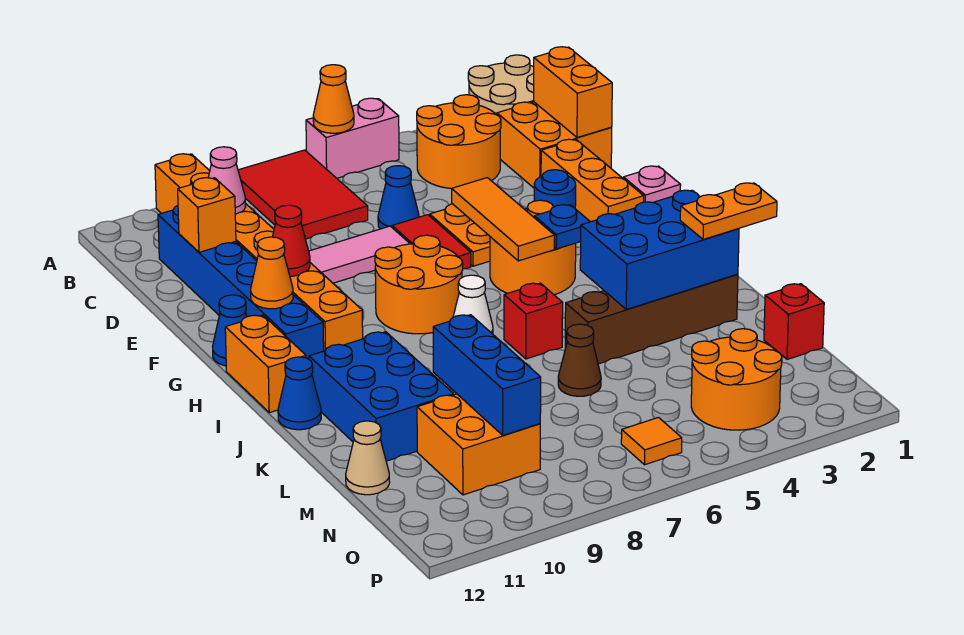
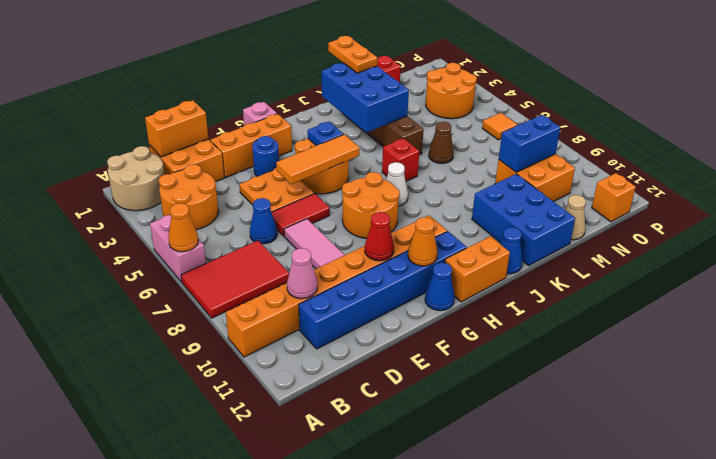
orange brick D11 level 2 -> orange brick O12 level 1
blue brick J10:L11 level 1 -> blue brick K10:L12 level 1
blue brick L9:N9 level 2 -> blue brick M9:N9 level 2

